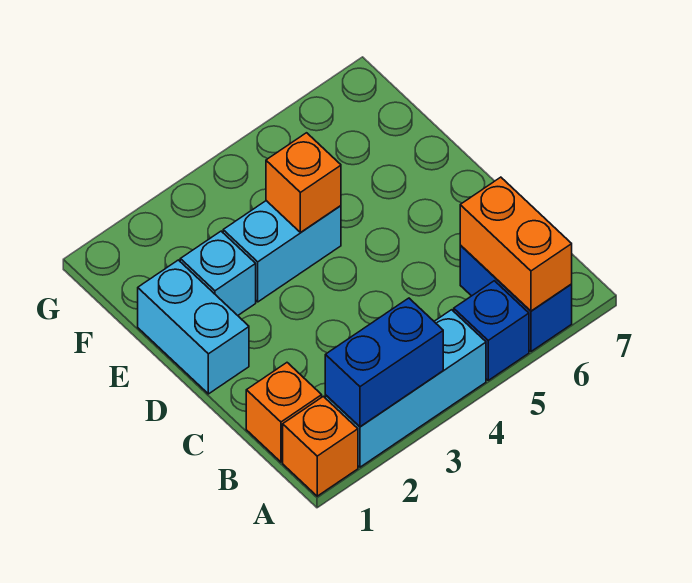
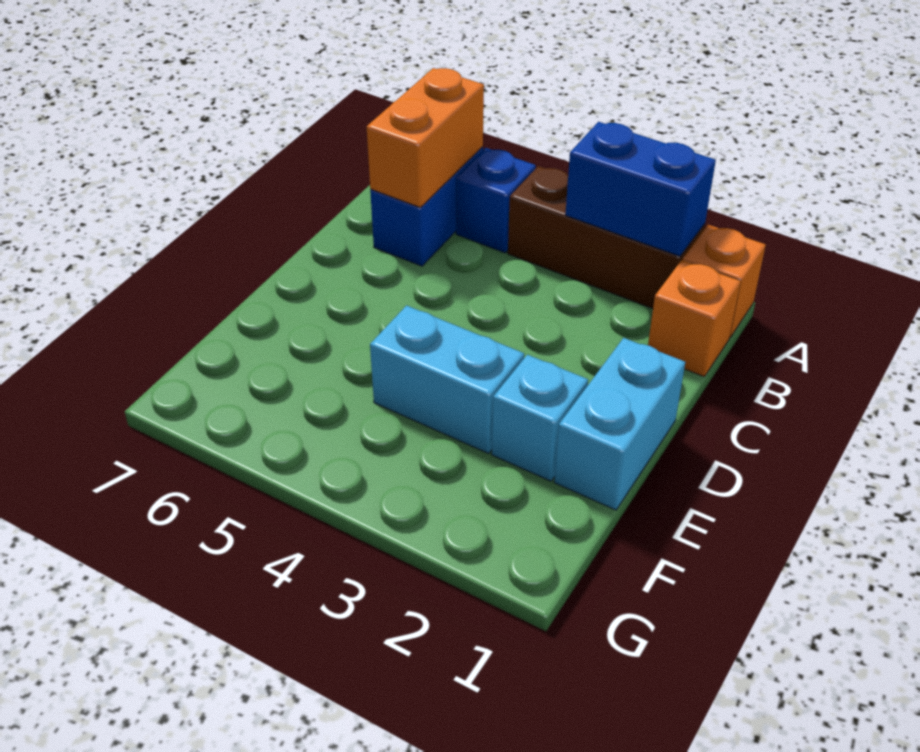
cyan brick A2:A4 level 1 -> brown brick A2:A4 level 1
orange brick E4 level 2 -> none

